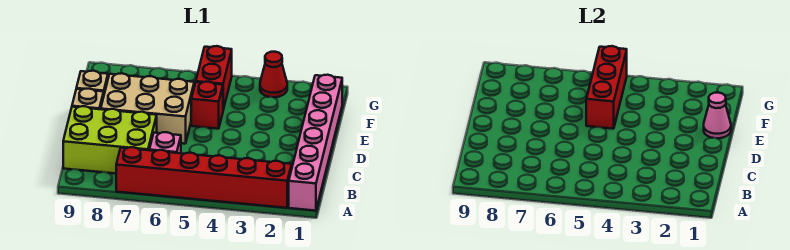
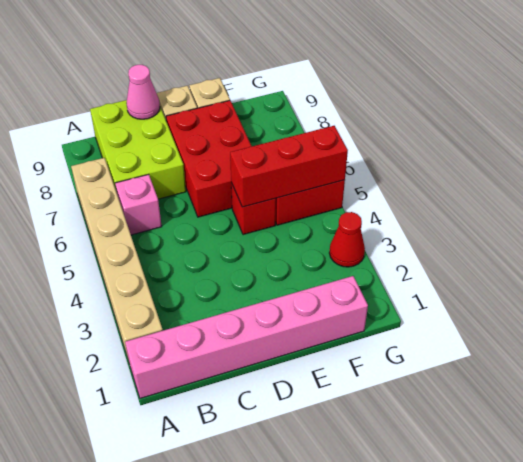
red brick A2:A7 level 1 -> tan brick A2:A7 level 1
tan brick D6:E8 level 1 -> red brick D6:E8 level 1
pink cone E1 level 2 -> pink cone C9 level 2

